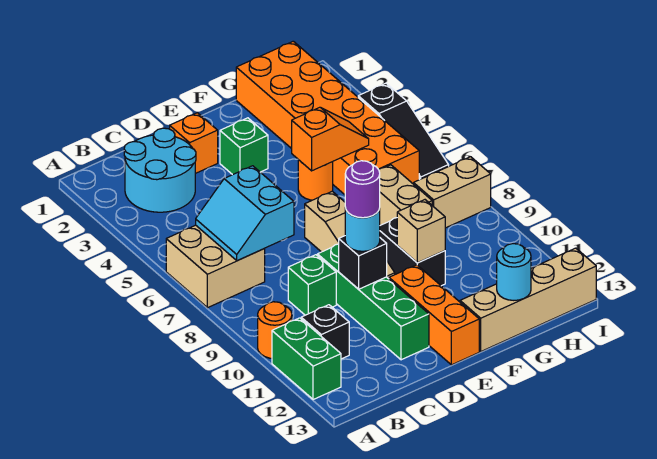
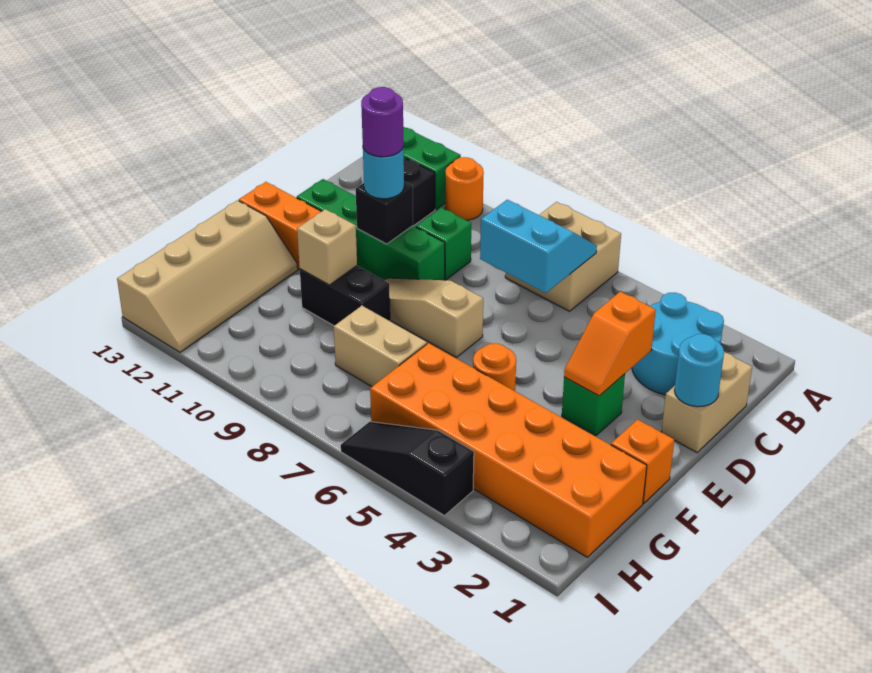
orange brick D2 level 1 -> orange brick F1 level 1
orange slope F5:G5 level 2 top F -> orange slope D3:E3 level 2 top D
cyan round brick G13 level 2 -> cyan round brick D1 level 2
tan brick H8:I8 level 1 -> tan brick C1:D1 level 1

